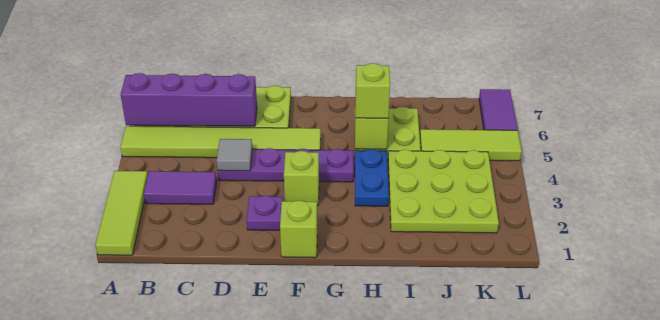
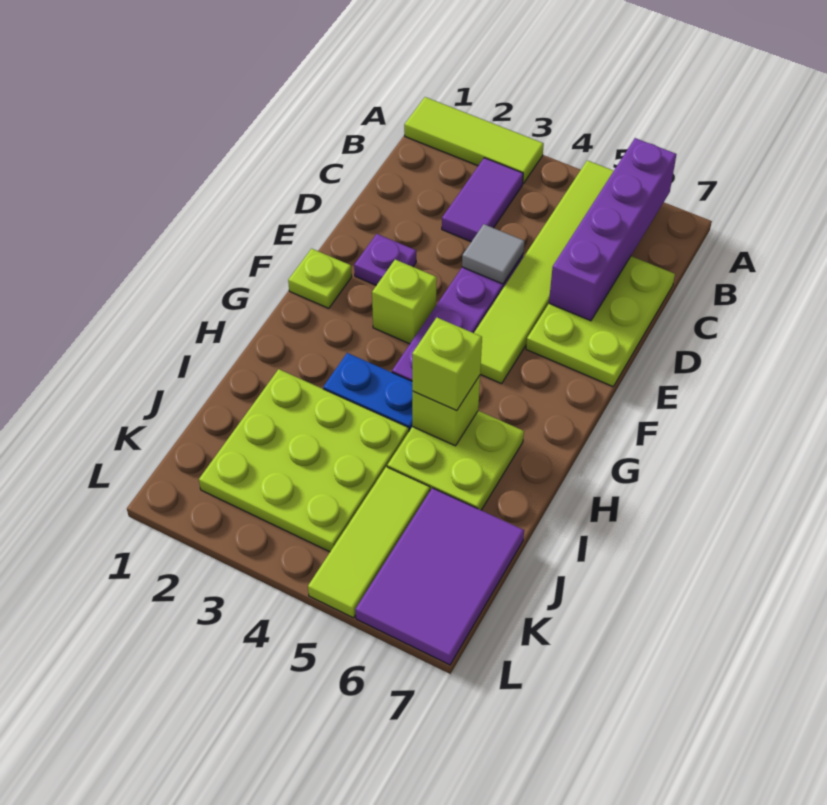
lime brick F1 level 1 -> lime plate F1 level 1
purple tile L6:L7 level 1 -> purple tile J6:L7 level 1

